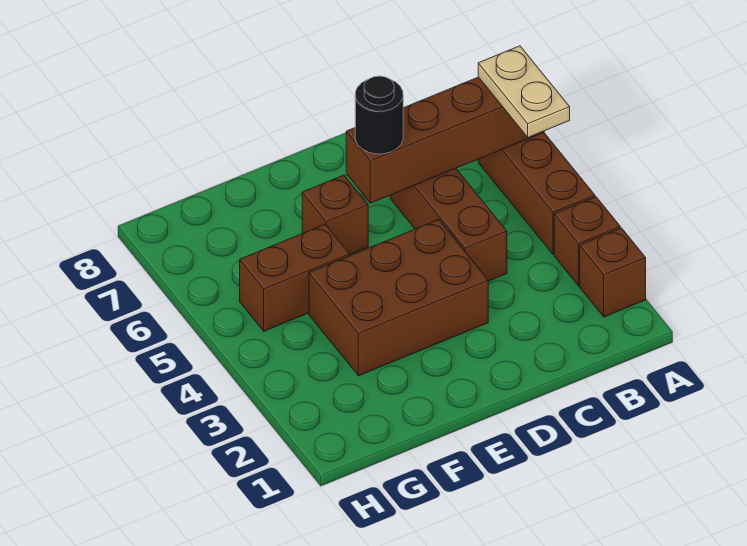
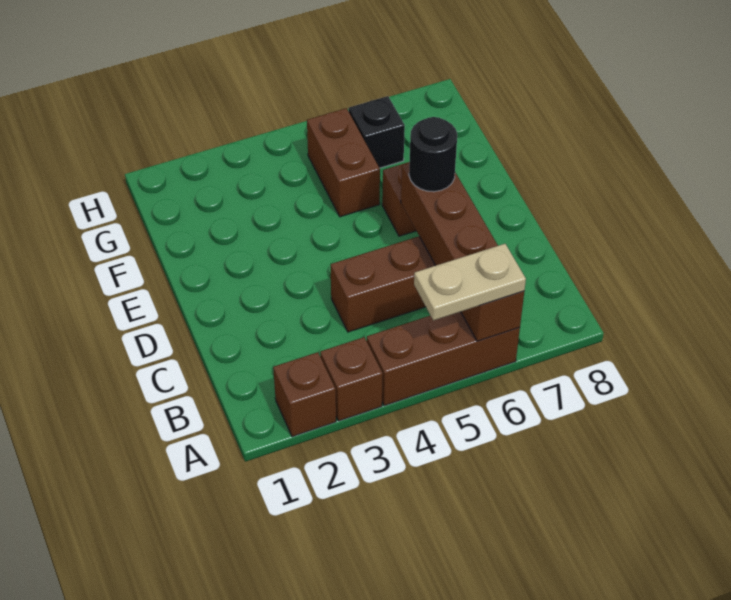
brown brick D3:F4 level 1 -> none
none -> black brick G6 level 1

